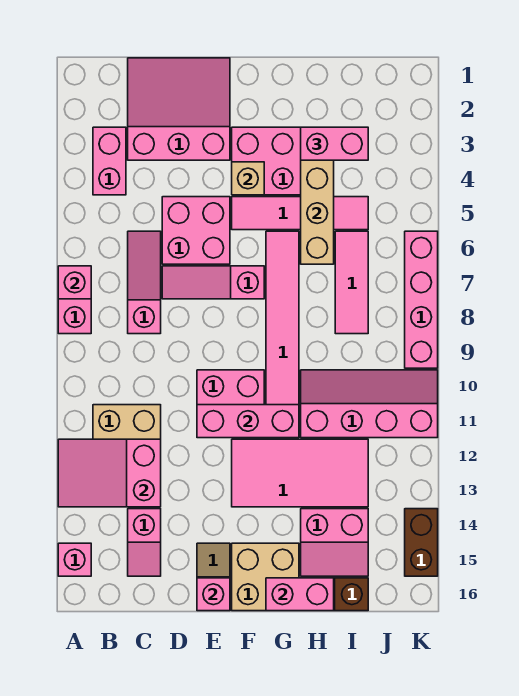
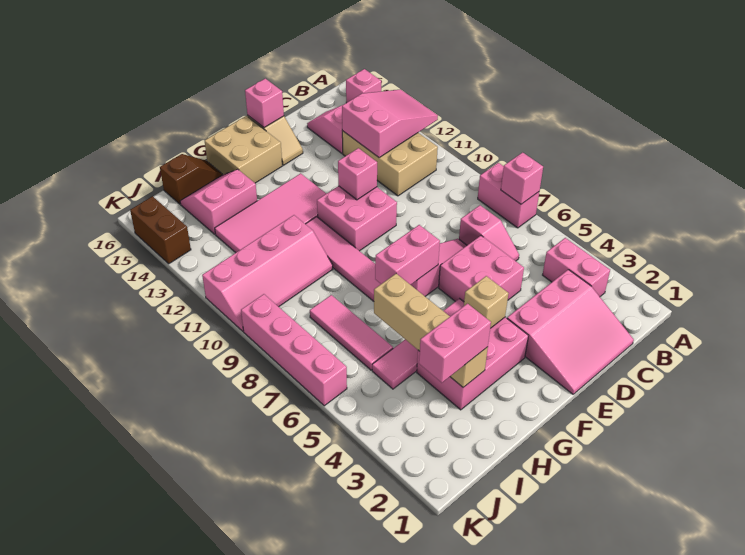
pink slope C6:C8 level 1 top 8 -> pink slope C6:C7 level 1 top 7
pink brick E11:G11 level 2 -> pink brick E11 level 2
pink brick G16:H16 level 2 -> pink brick F7:G7 level 2

